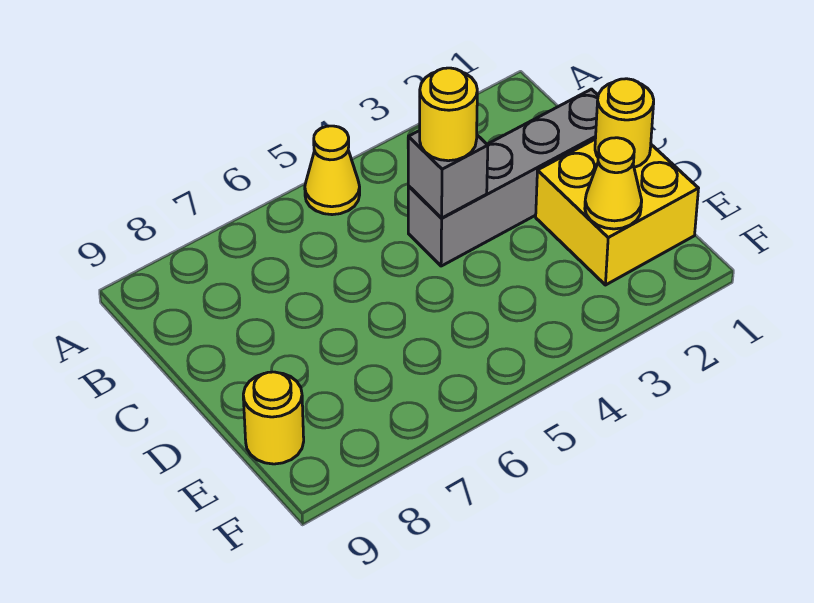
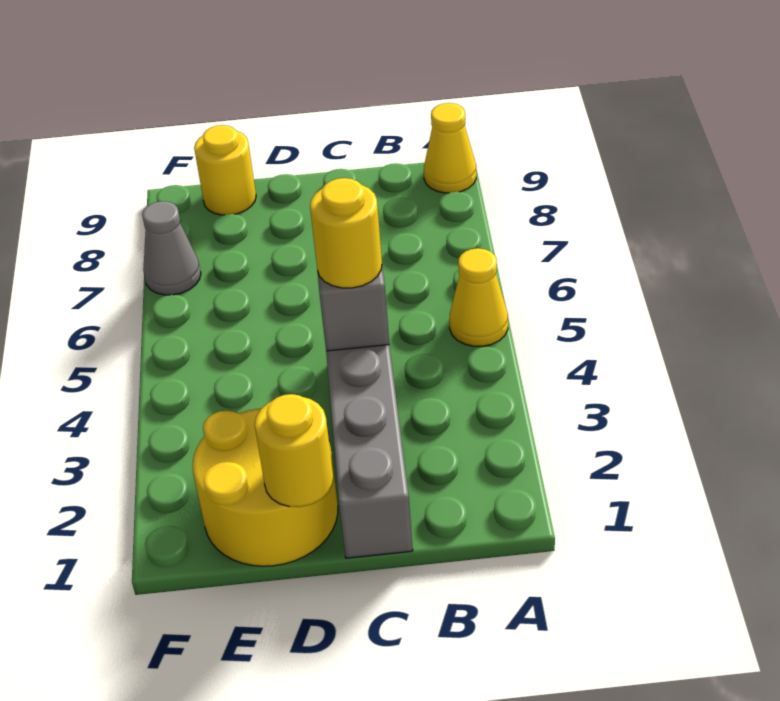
yellow brick D1:E2 level 1 -> yellow round brick D1:E2 level 1
yellow cone E2 level 2 -> yellow cone A9 level 1
none -> grey cone F7 level 1

